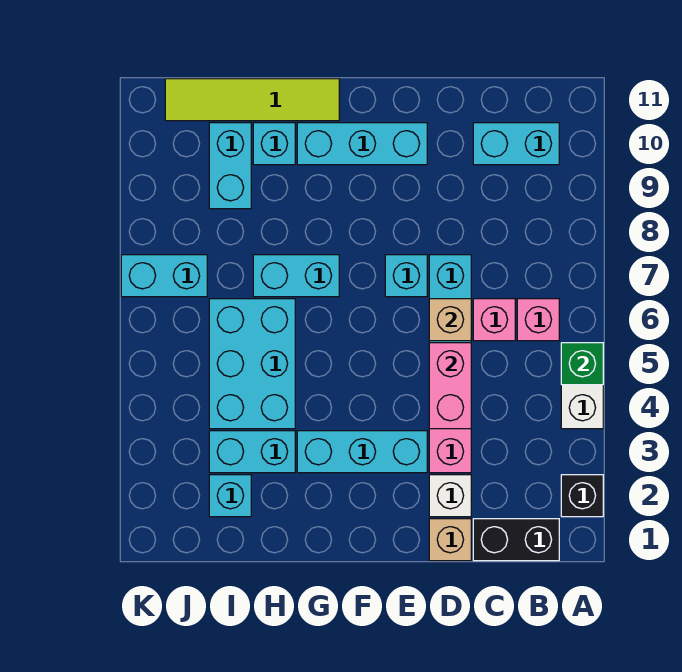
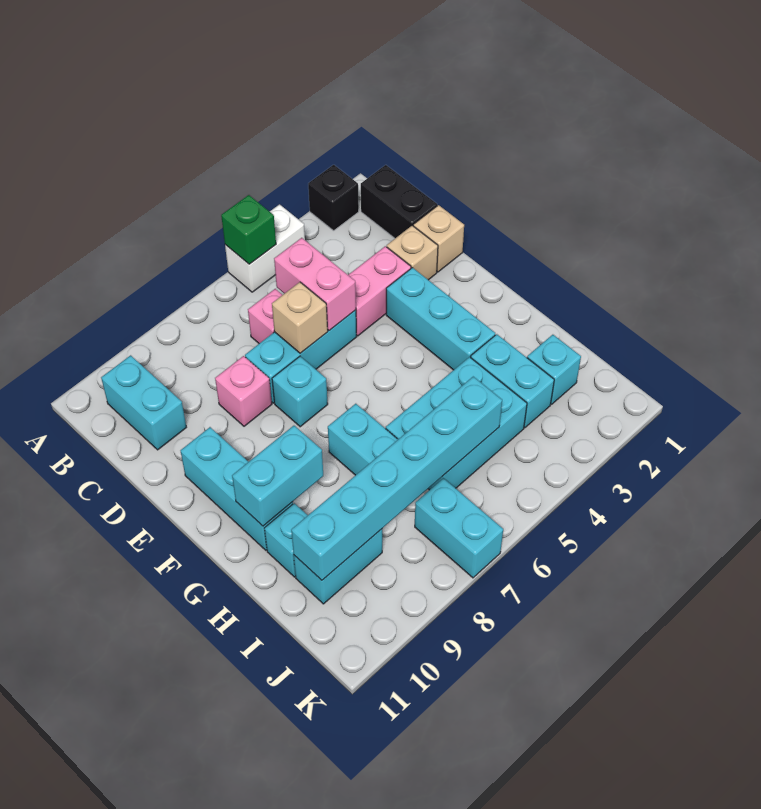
pink brick B6 level 1 -> pink brick D8 level 1
white brick D2 level 1 -> tan brick D2 level 1
pink brick D4:D5 level 2 -> pink brick C5:D5 level 2
none -> cyan brick G9:G10 level 2
lime tile G11:J11 level 1 -> none
none -> cyan brick I5:I10 level 2

